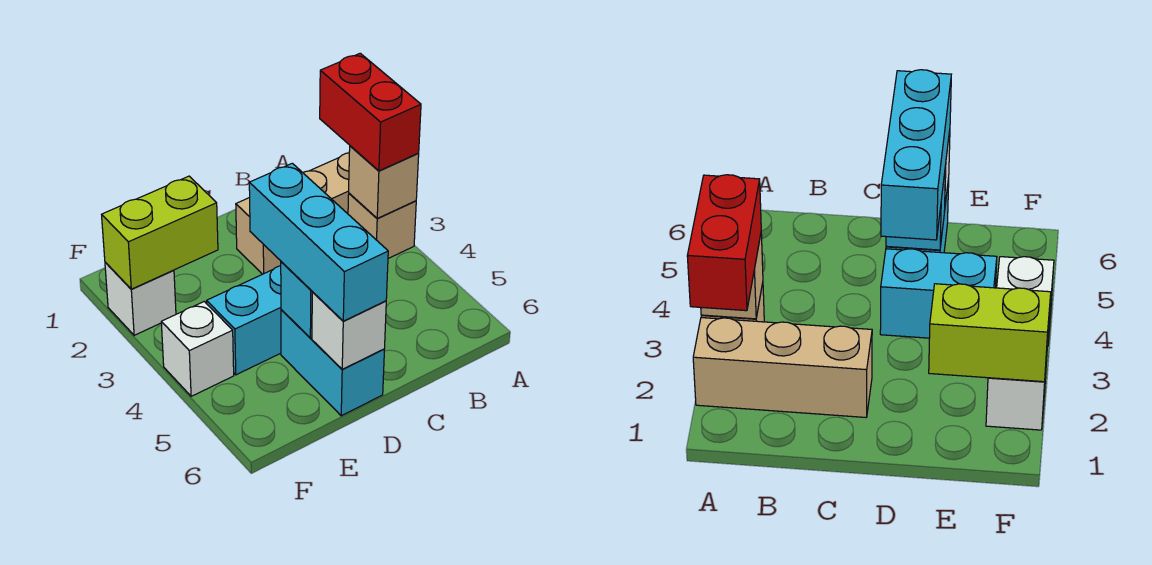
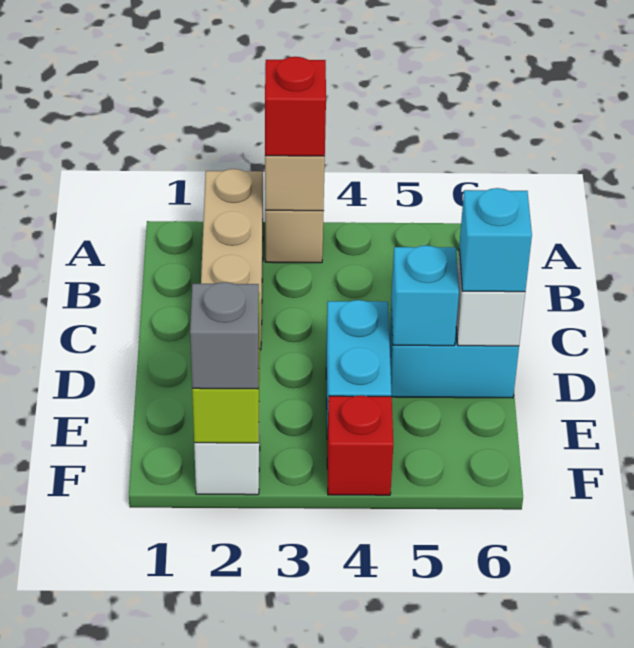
red brick A2:A3 level 3 -> red brick A3 level 3
cyan brick D4:D6 level 3 -> cyan brick D6 level 3
none -> grey brick F2 level 3
white brick F4 level 1 -> red brick F4 level 1

